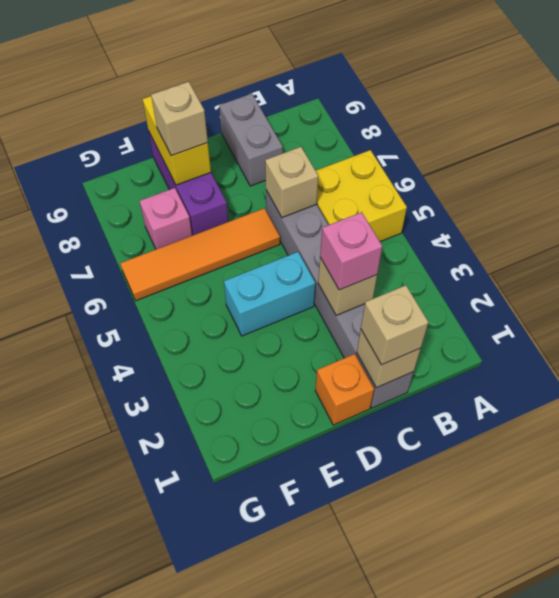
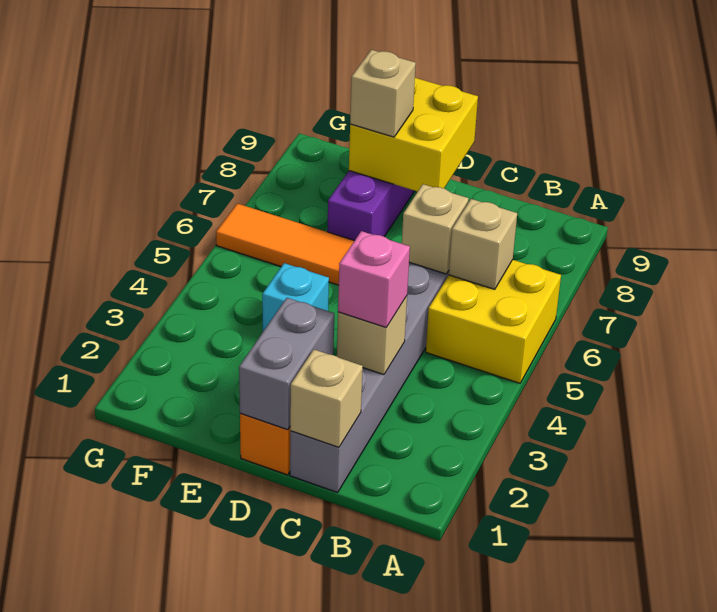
tan brick C1 level 3 -> tan brick B6 level 2
grey brick C8:C9 level 1 -> grey brick D1:D2 level 2
cyan brick D4:E4 level 1 -> cyan brick E4 level 1
yellow brick E8:E9 level 2 -> yellow brick D8:E9 level 2
pink brick F7 level 1 -> none

